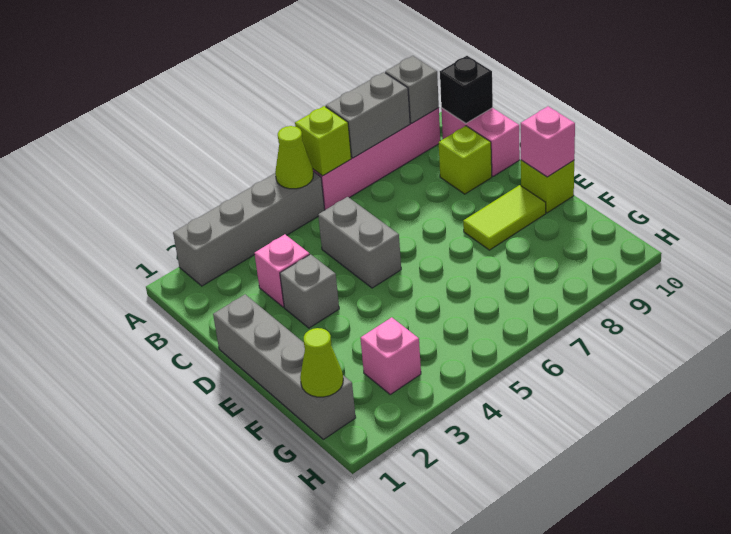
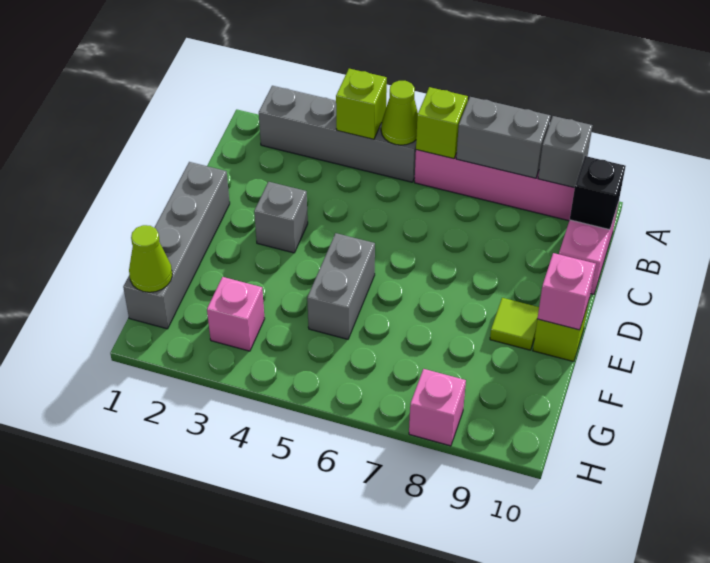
pink brick C3 level 1 -> pink brick H8 level 1
grey brick C5:D5 level 1 -> grey brick E5:F5 level 1
lime brick C9 level 1 -> lime brick A4 level 2
lime tile E8:E9 level 1 -> lime tile E9 level 1

